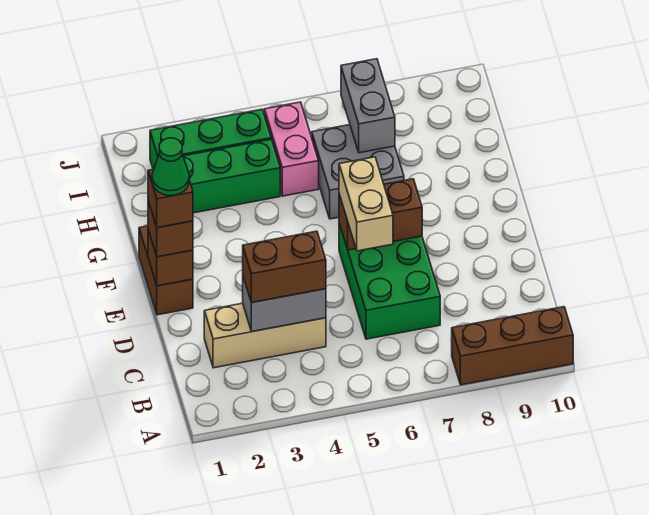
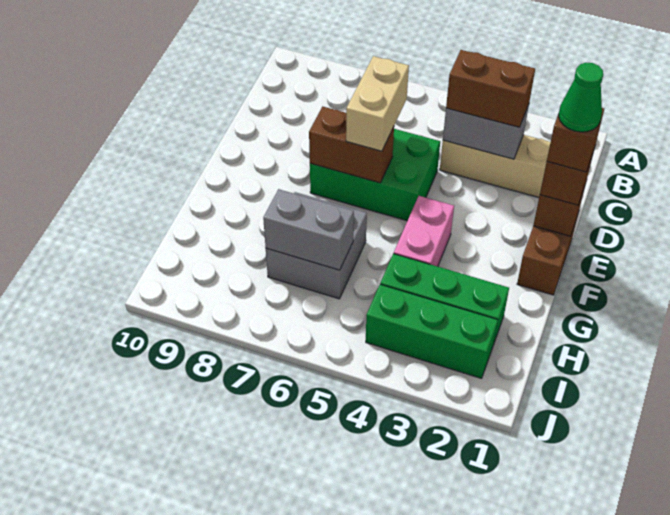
brown brick A8:A10 level 1 -> none
green brick C6:E7 level 1 -> green brick D5:E7 level 1
pink brick H5:I5 level 1 -> pink brick F4:G4 level 1
grey brick H7:I7 level 2 -> grey brick H6:H7 level 2

